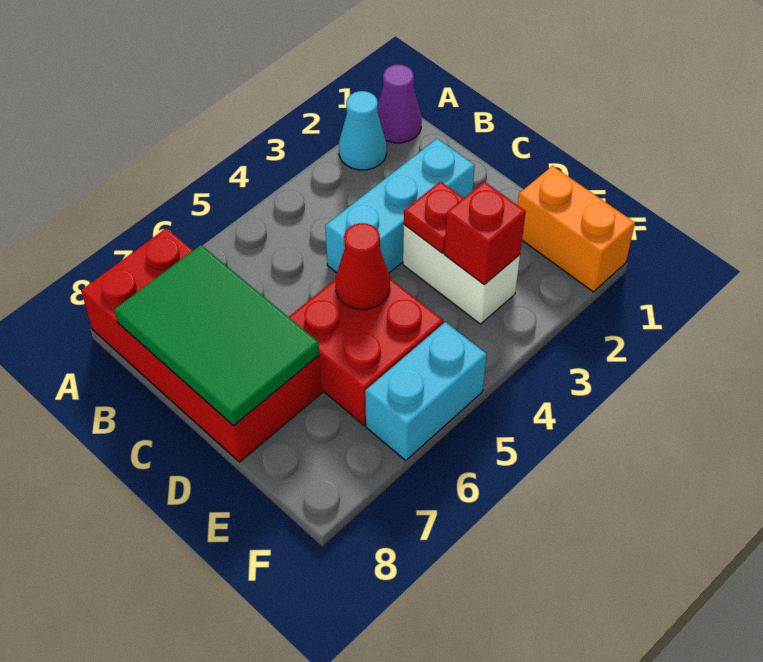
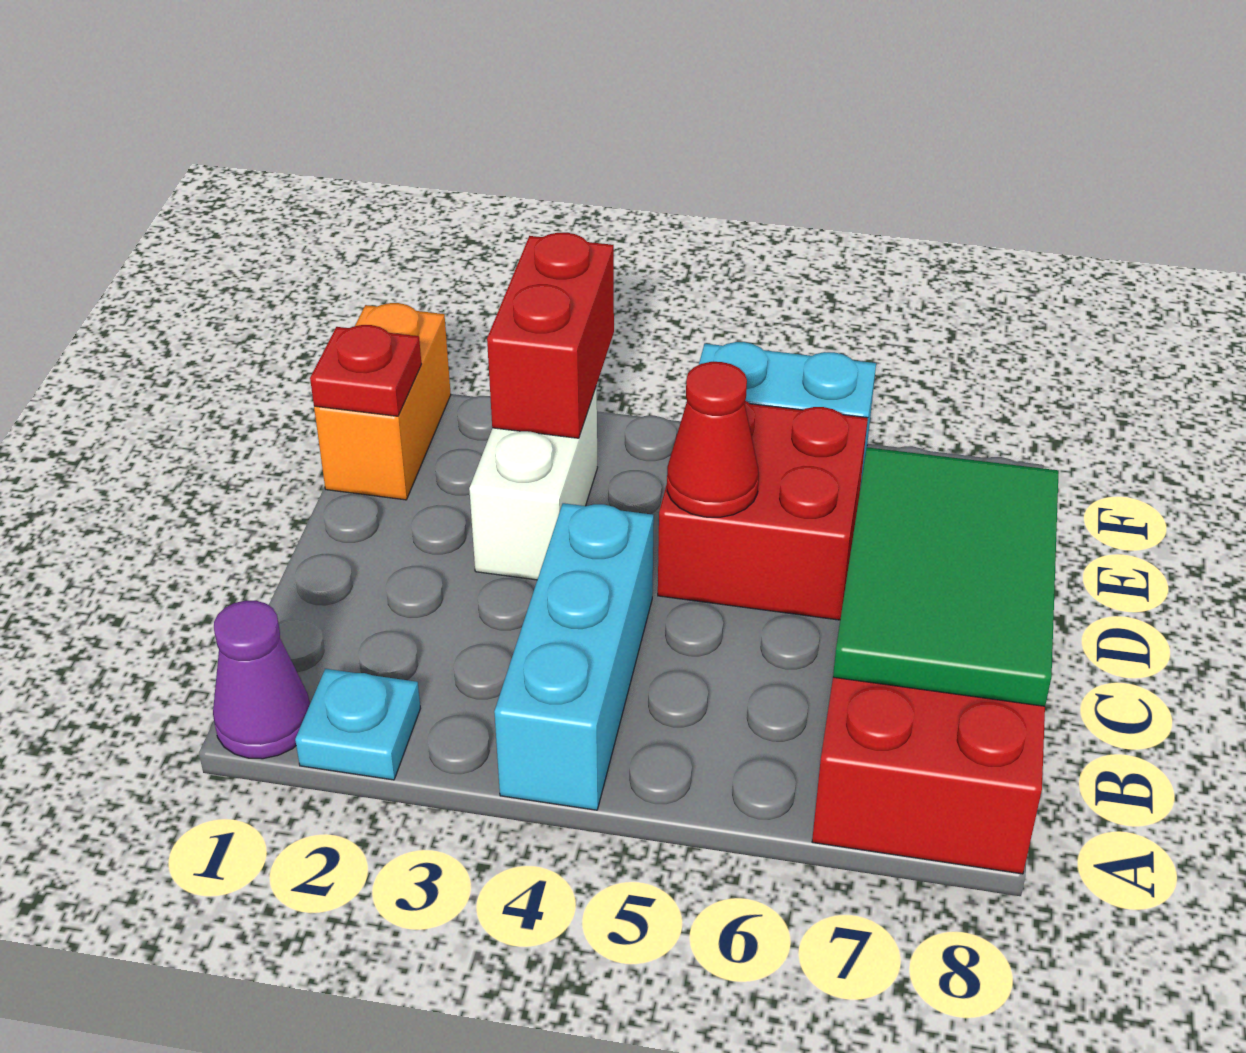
cyan cone A2 level 1 -> cyan plate A2 level 1
cyan brick C2:C4 level 1 -> cyan brick A4:C4 level 1
red plate D3 level 2 -> red plate E1 level 2
red brick E3 level 2 -> red brick E3:F3 level 2

